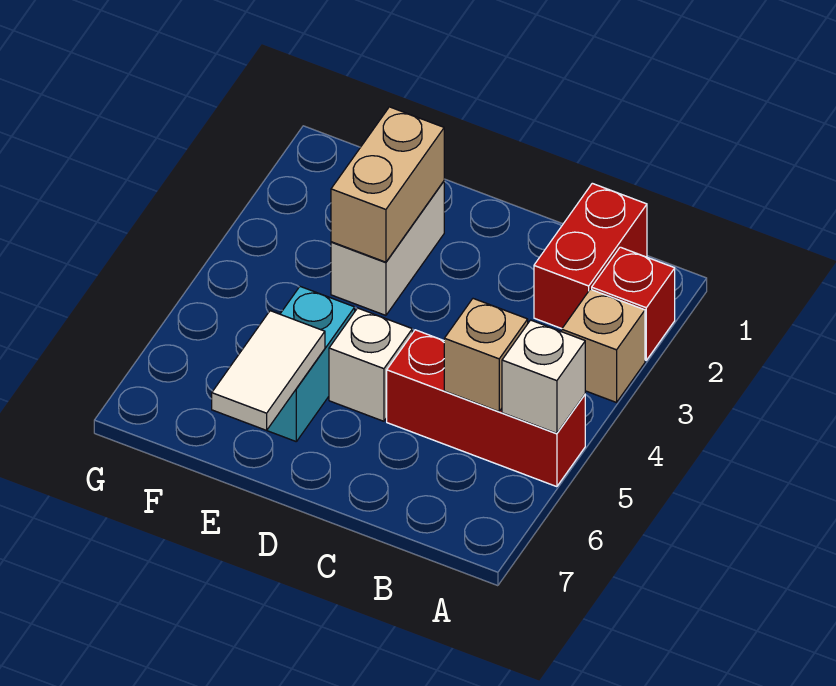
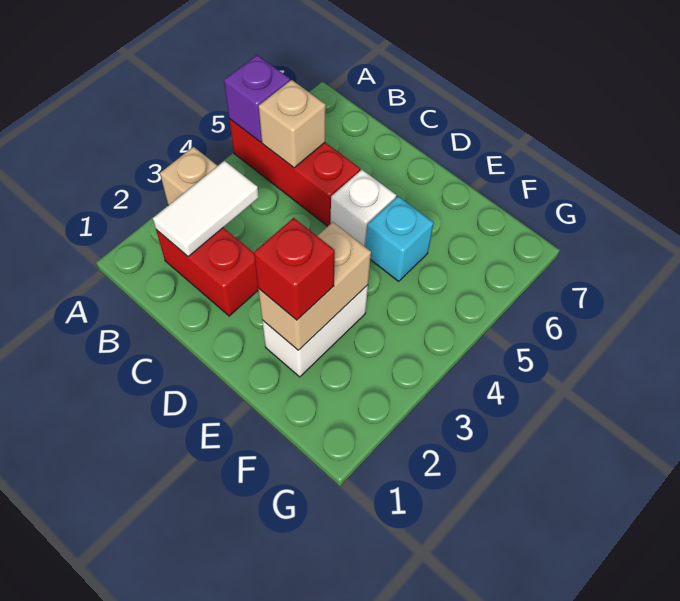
red brick A2 level 1 -> red brick E2 level 3
white brick A5 level 2 -> purple brick A5 level 2
red brick B1:B2 level 1 -> red brick B2:C2 level 1
cyan brick E5:E6 level 1 -> cyan brick E5 level 1
white tile E6:E7 level 2 -> white tile B2:B3 level 2

